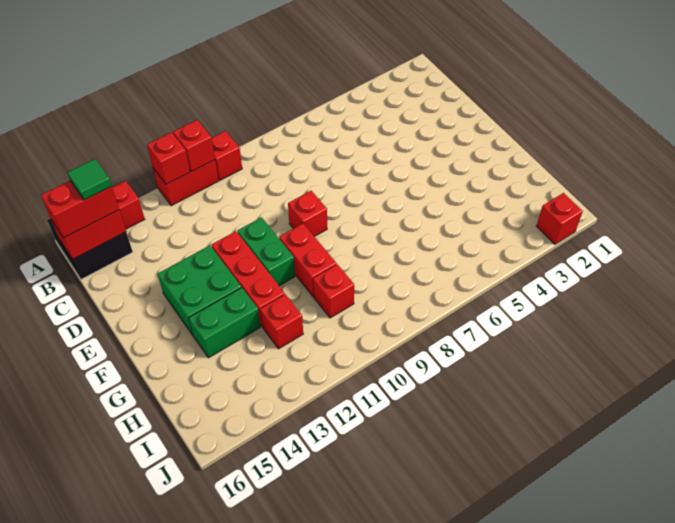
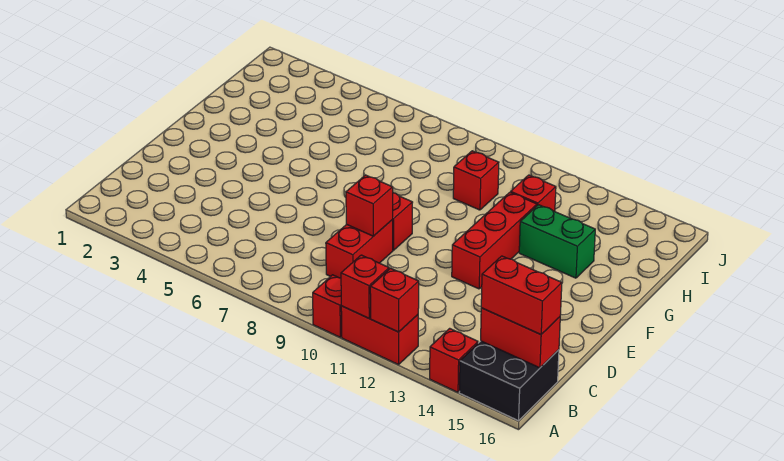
green tile B15 level 4 -> none
green brick E11:F11 level 1 -> none
green brick E13:F14 level 1 -> none
red brick F10:G10 level 1 -> red brick C9:D9 level 1
red brick J2 level 1 -> red brick D9 level 2

